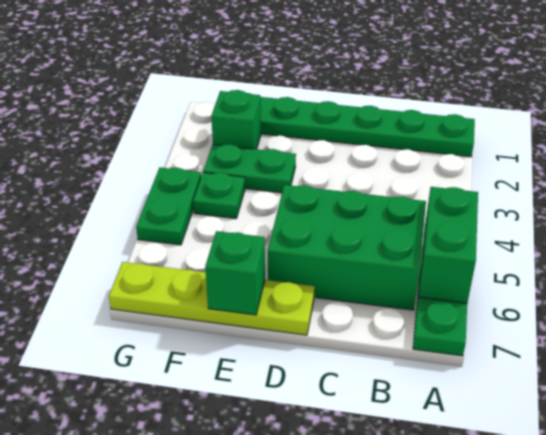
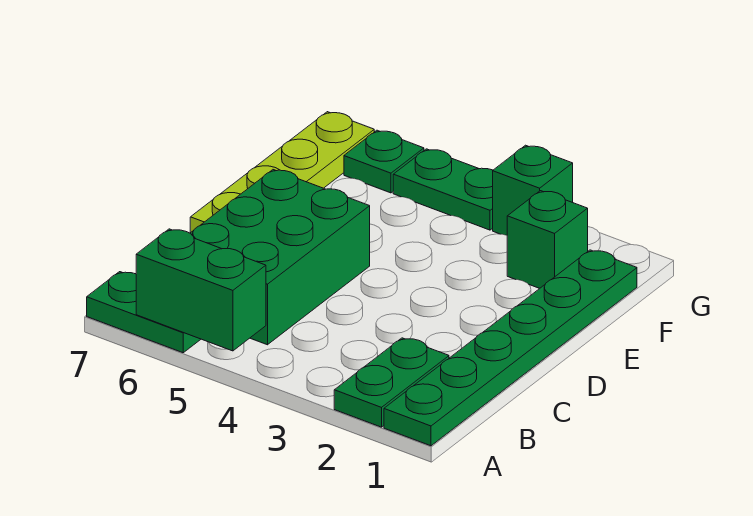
green plate E3:F3 level 1 -> green plate A2:B2 level 1
green brick E7 level 2 -> green brick G3 level 1
green plate F4 level 1 -> green plate G6 level 1

